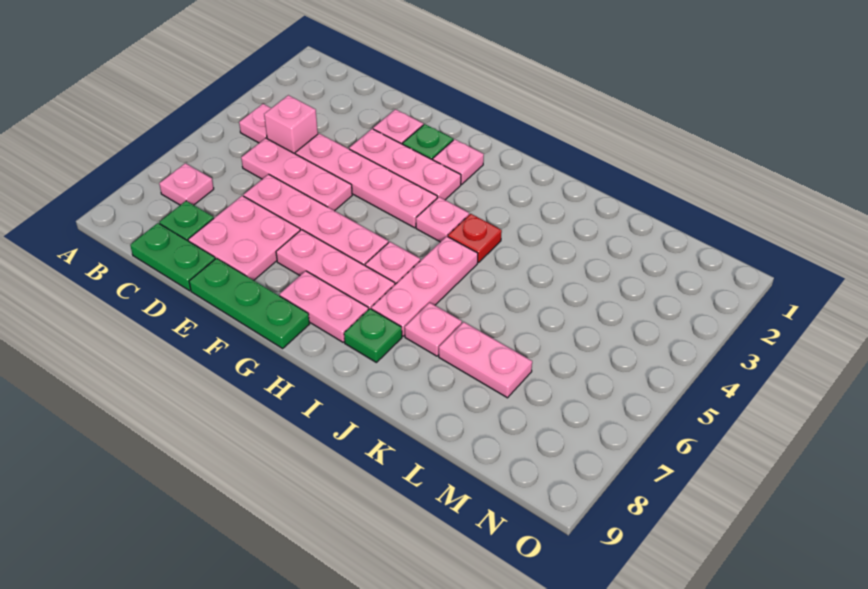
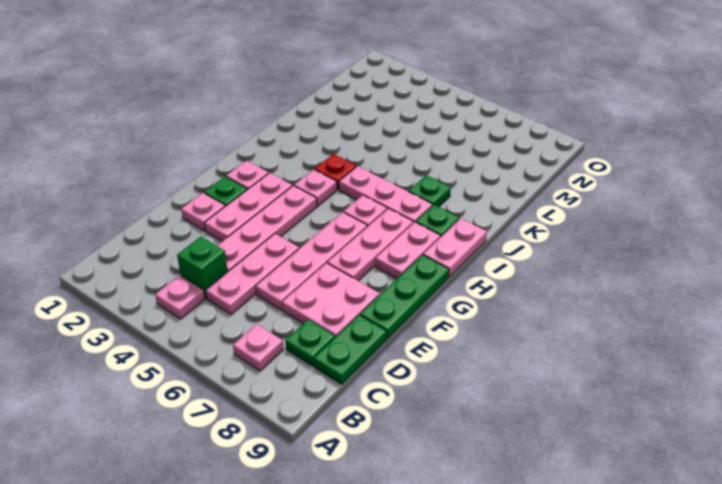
pink brick C4 level 1 -> green brick C4 level 1
pink plate J7 level 1 -> green plate J7 level 1
pink plate K7:L7 level 1 -> pink plate H9:I9 level 1

